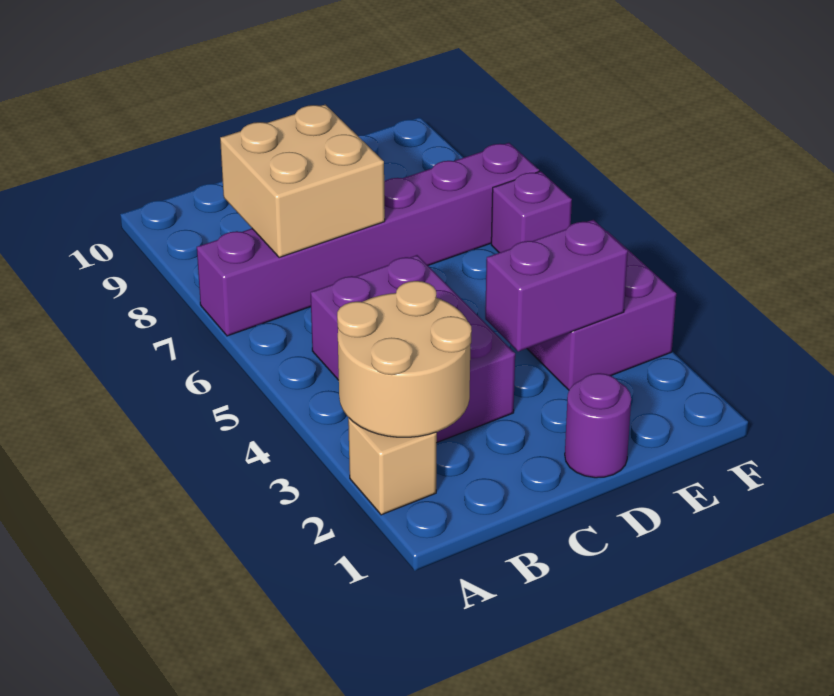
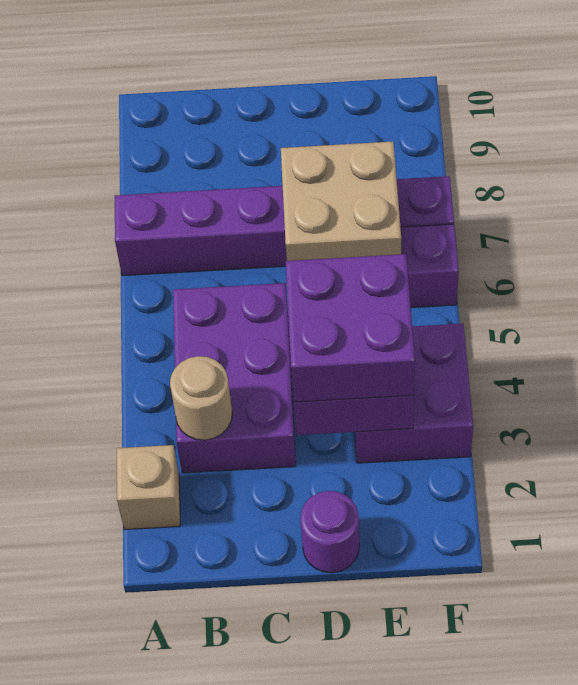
tan round brick A2:B3 level 2 -> tan round brick B3 level 2
tan brick B7:C8 level 2 -> tan brick D6:E7 level 2
none -> purple brick D3:E4 level 3

